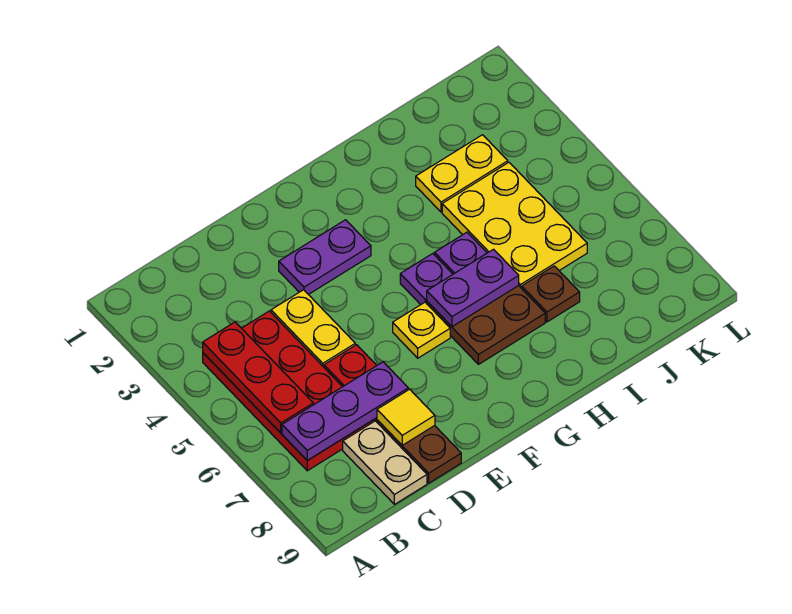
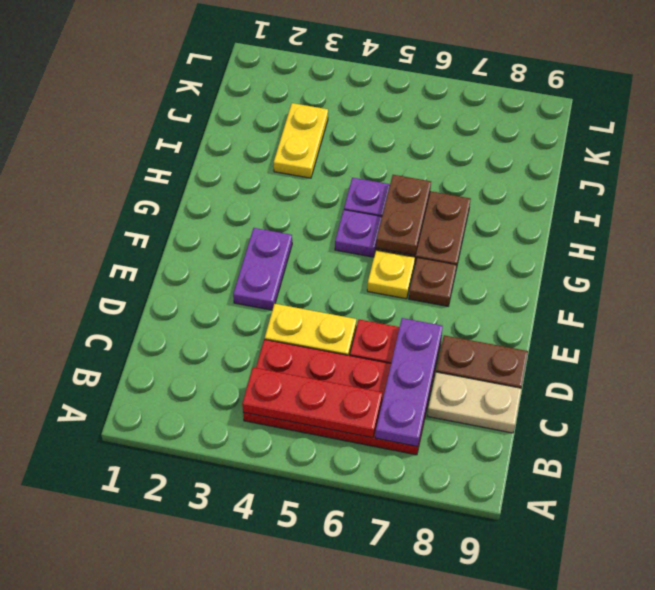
yellow tile D8 level 2 -> none
purple plate G6:H6 level 2 -> brown plate G6:H6 level 2
yellow plate I4:J6 level 1 -> none
brown plate I7 level 1 -> brown plate F7 level 1

